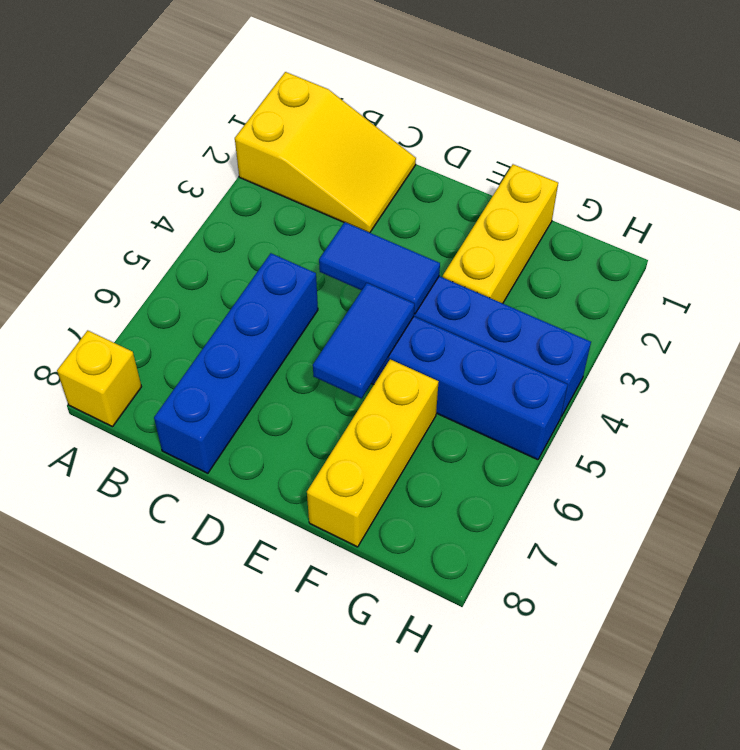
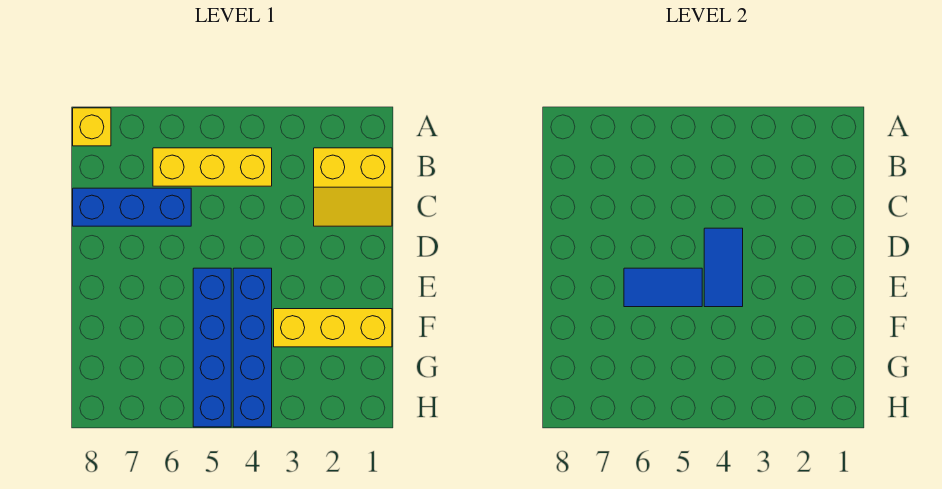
yellow slope A1:C2 level 1 top A -> yellow slope B1:C2 level 1 top B
blue brick C5:C8 level 1 -> blue brick C6:C8 level 1
yellow brick F6:F8 level 1 -> yellow brick B4:B6 level 1

